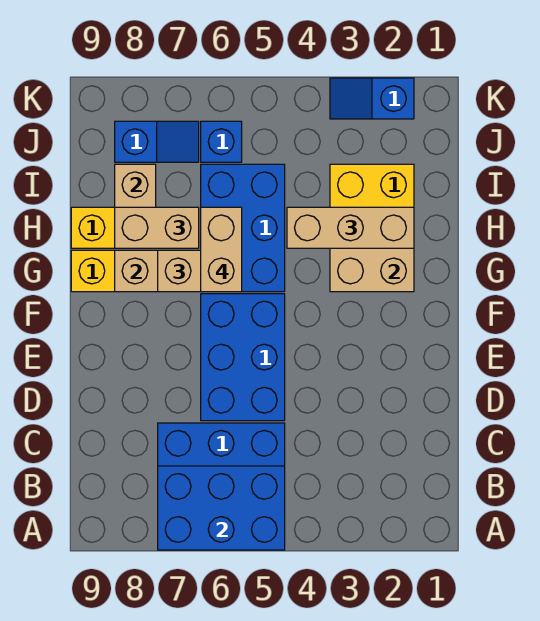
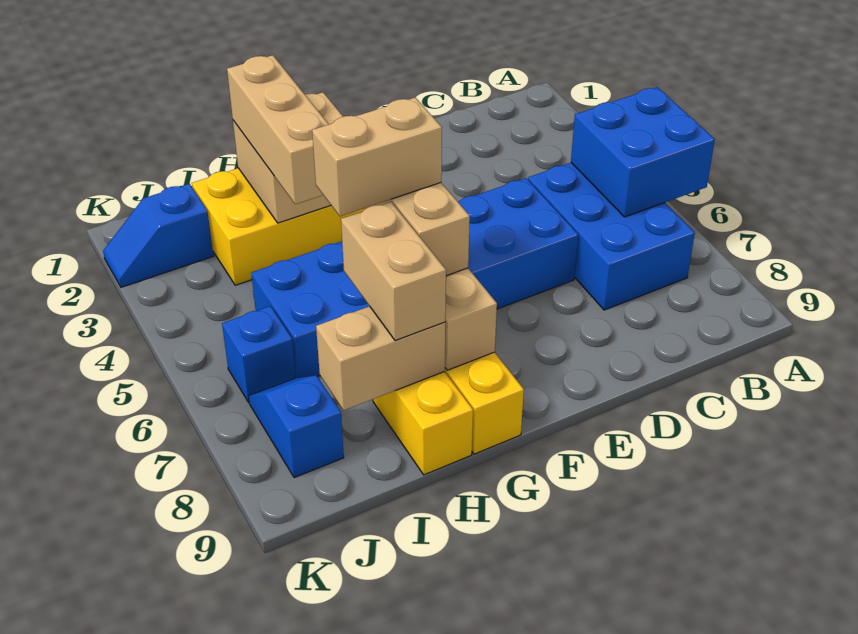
blue brick A5:B7 level 2 -> blue brick A5:B6 level 2
blue slope K2:K3 level 1 top 2 -> blue slope J2:K2 level 1 top J

